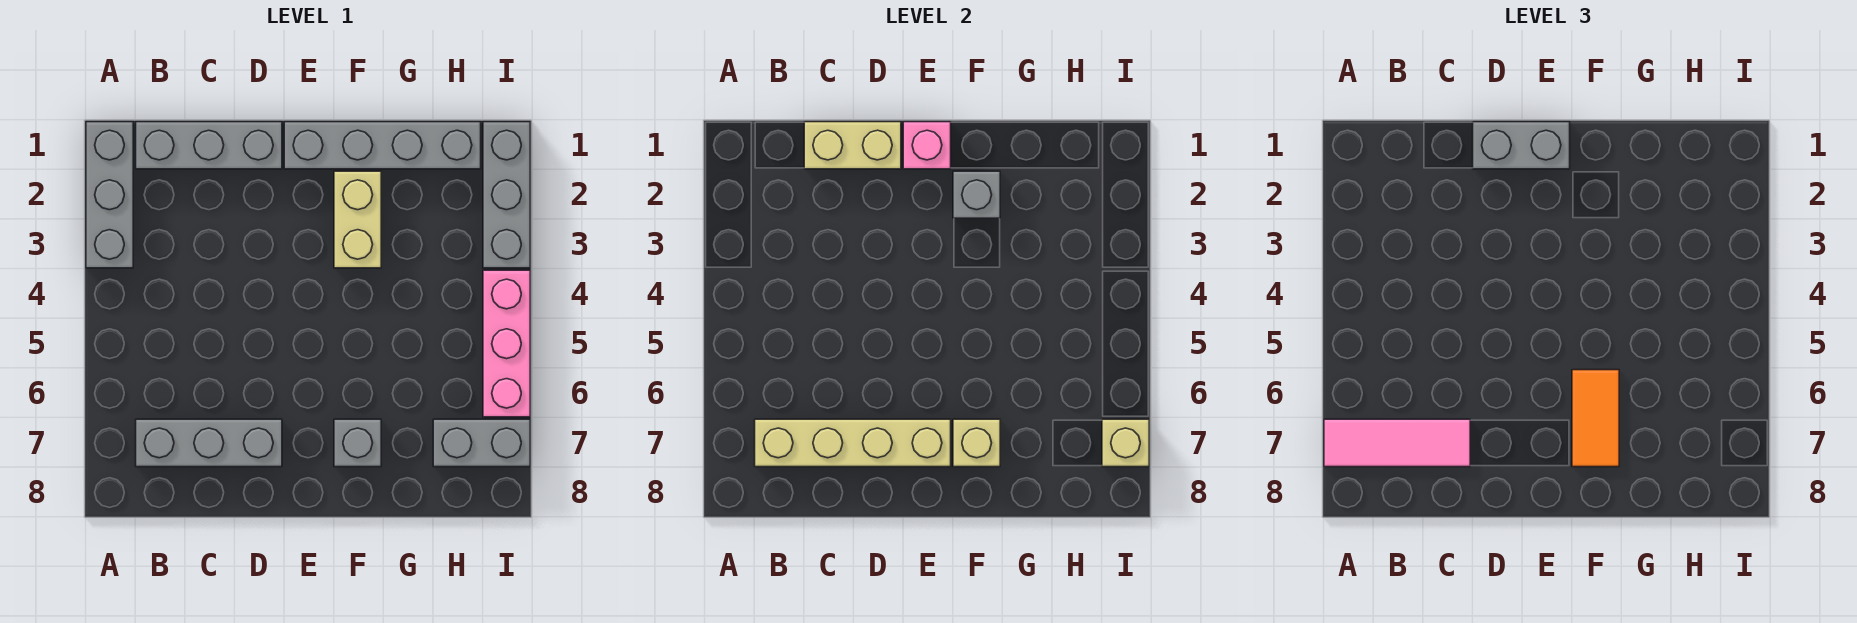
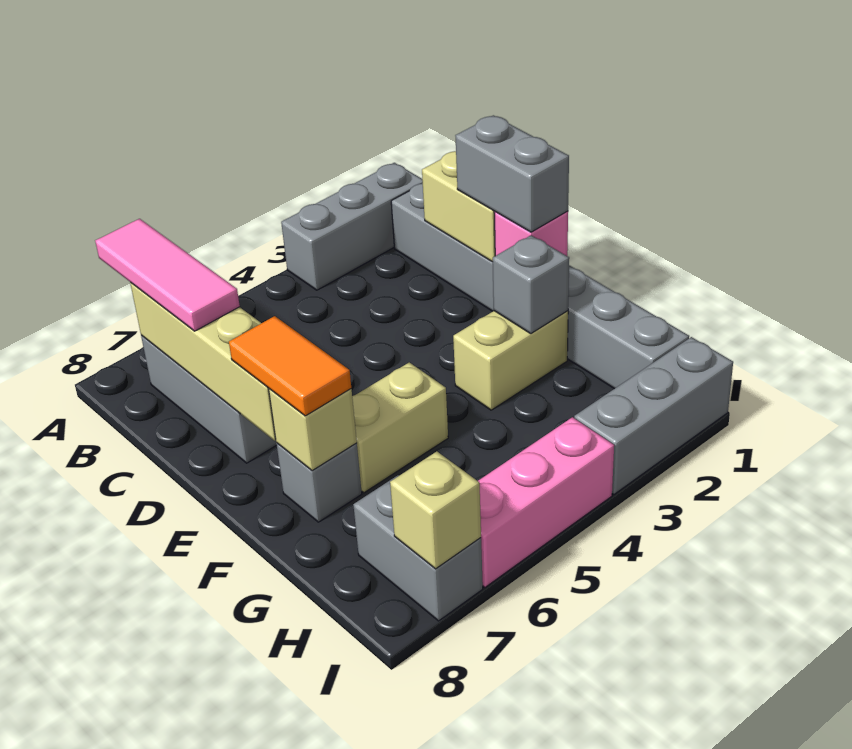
none -> tan brick F5:F6 level 1
orange tile F6:F7 level 3 -> orange tile E7:F7 level 3

